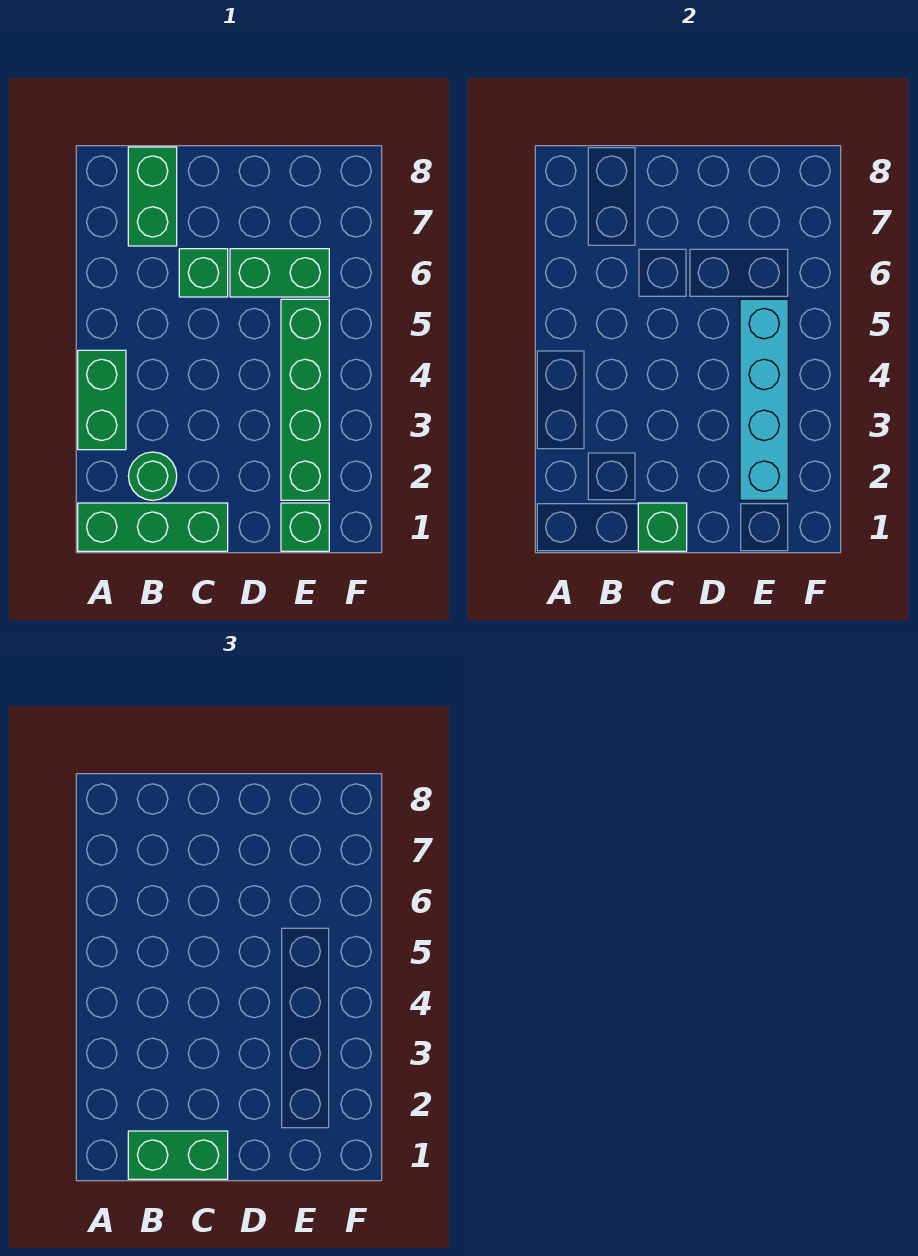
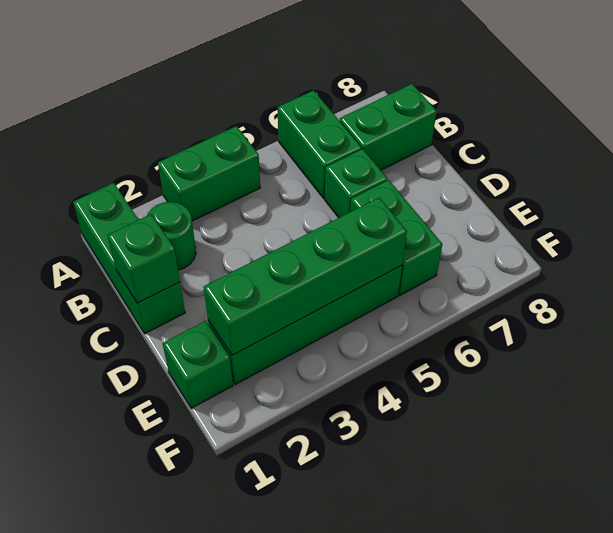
green brick B1:C1 level 3 -> green brick A6:B6 level 1
cyan brick E2:E5 level 2 -> green brick E2:E5 level 2

